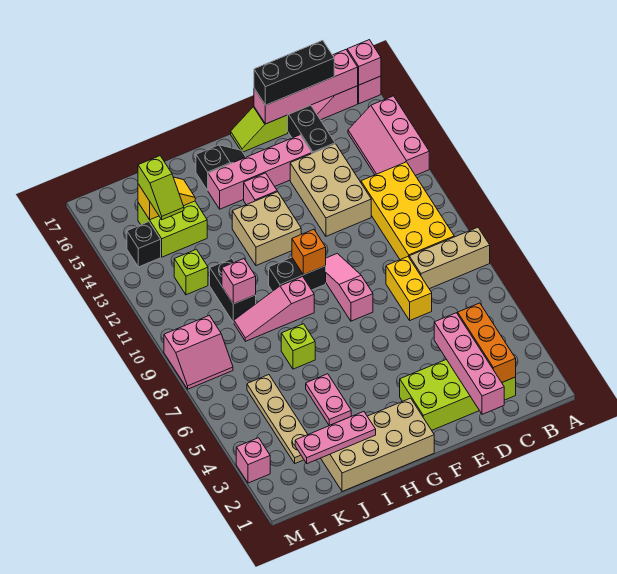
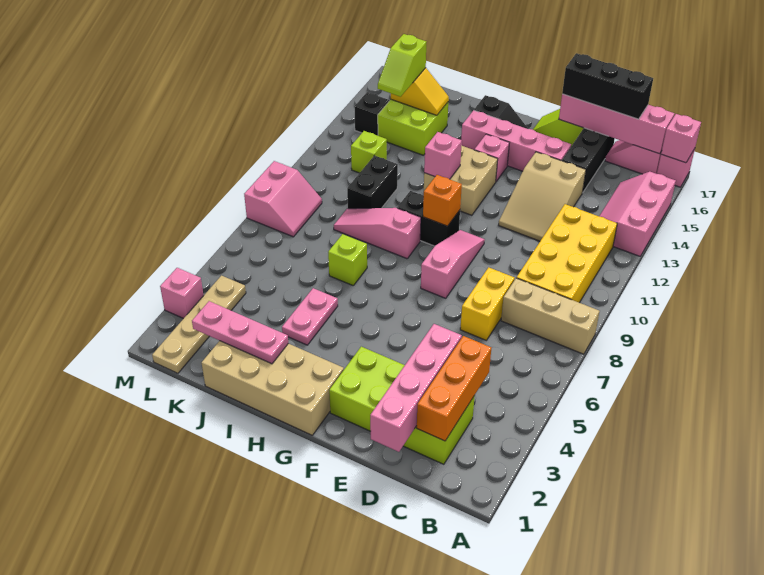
tan brick D12:E14 level 1 -> tan slope D12:E14 level 1 top 14
pink brick J10 level 2 -> pink brick H12 level 2
tan plate K3:K6 level 1 -> tan plate L1:L4 level 1
pink slope L8:M9 level 1 top 9 -> pink slope L8:M9 level 1 top M

